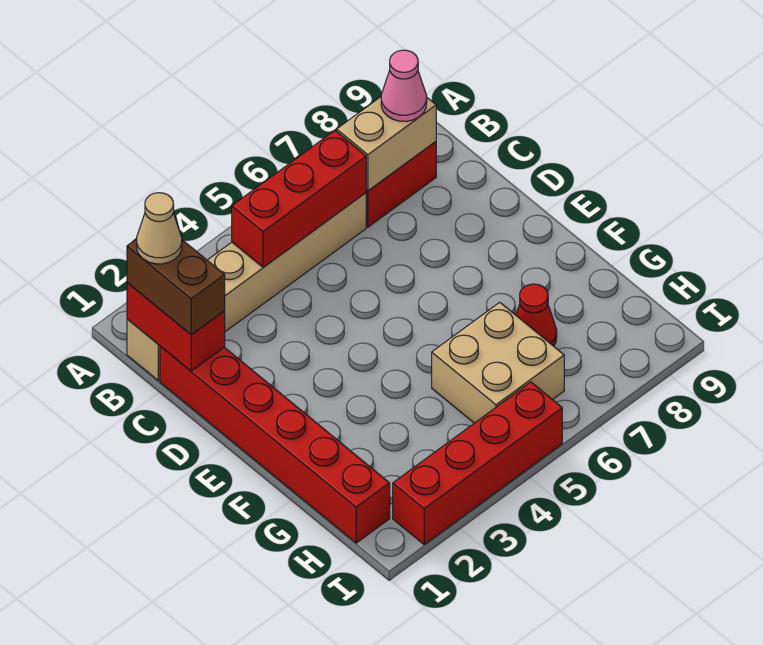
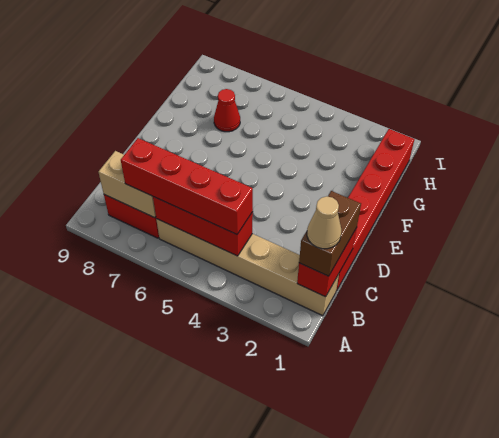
pink cone B8 level 3 -> none
tan brick G5:H6 level 1 -> none
red brick I2:I5 level 1 -> red brick B4:B7 level 3

